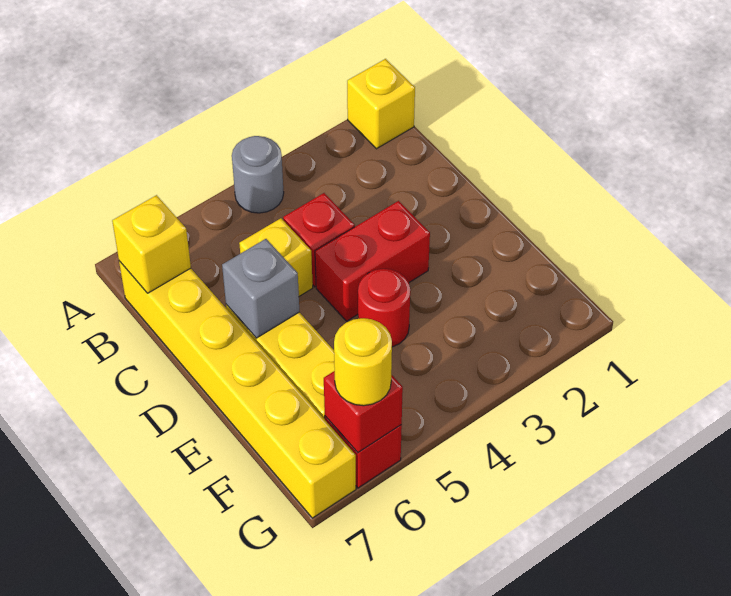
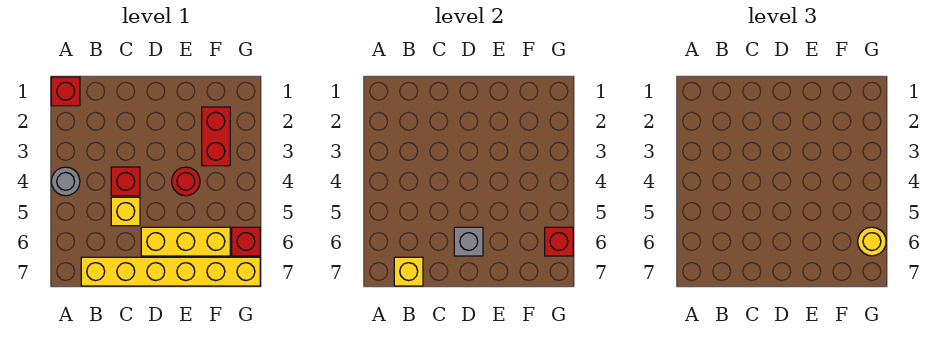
yellow brick A1 level 1 -> red brick A1 level 1
red brick D3:D4 level 1 -> red brick F2:F3 level 1

